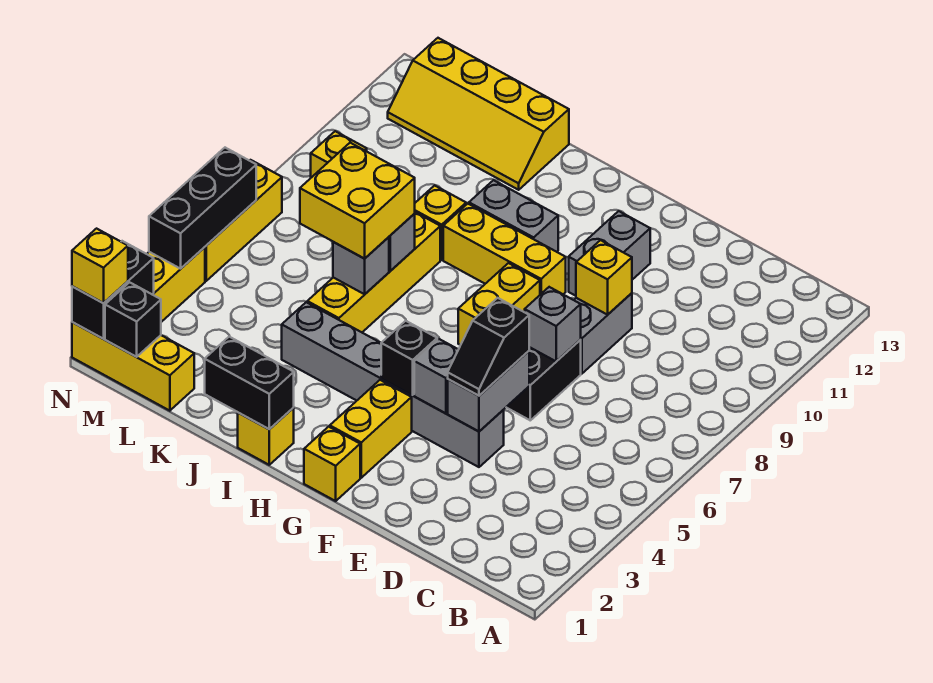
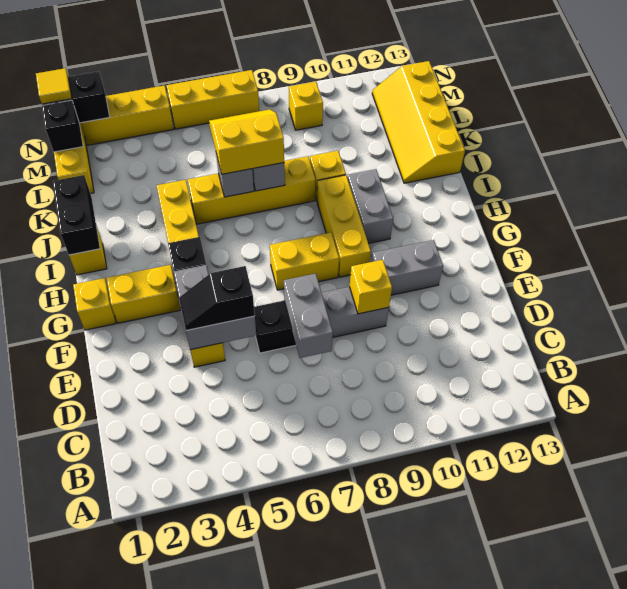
grey brick E4:J4 level 1 -> yellow brick E4:J4 level 1
grey brick E7 level 2 -> grey brick D7:E7 level 2
yellow brick J6:K7 level 3 -> yellow slope J6:K7 level 3 top J
yellow brick N1 level 3 -> yellow tile N1 level 3
black brick N4:N6 level 2 -> none

